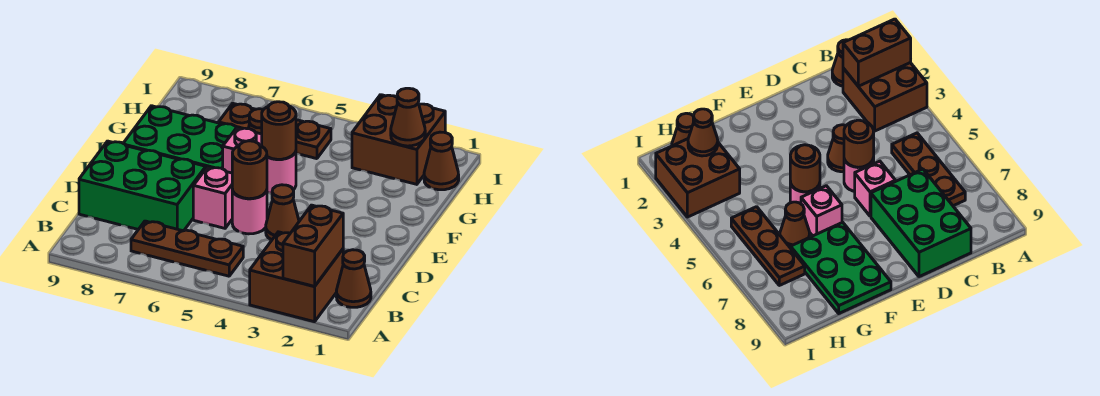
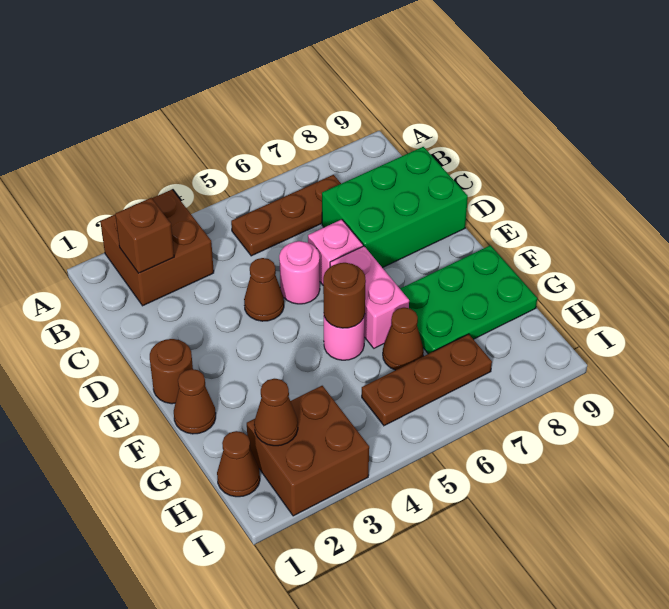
brown brick A2:B2 level 2 -> brown brick B2 level 2
brown cone B1 level 1 -> brown cone F1 level 1
brown round brick D5 level 2 -> brown round brick E1 level 1
pink brick F6 level 1 -> pink brick E6:F6 level 1

